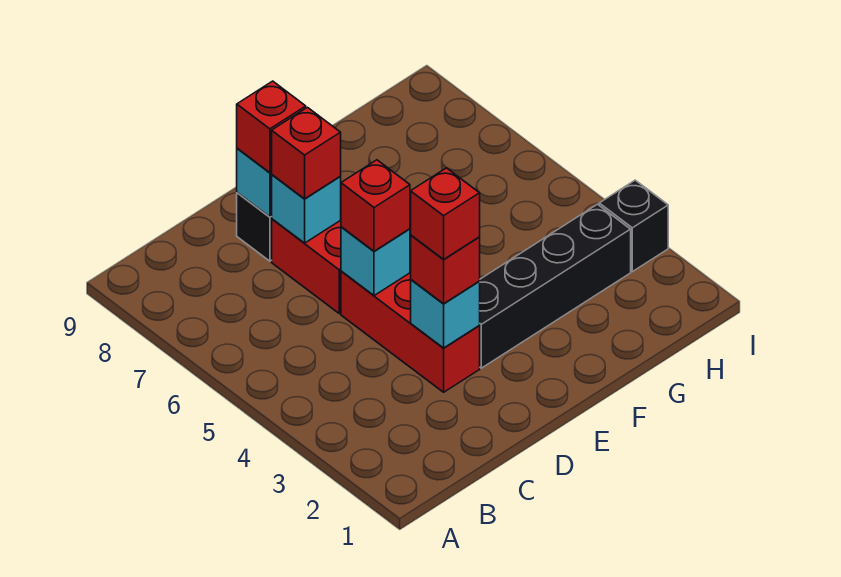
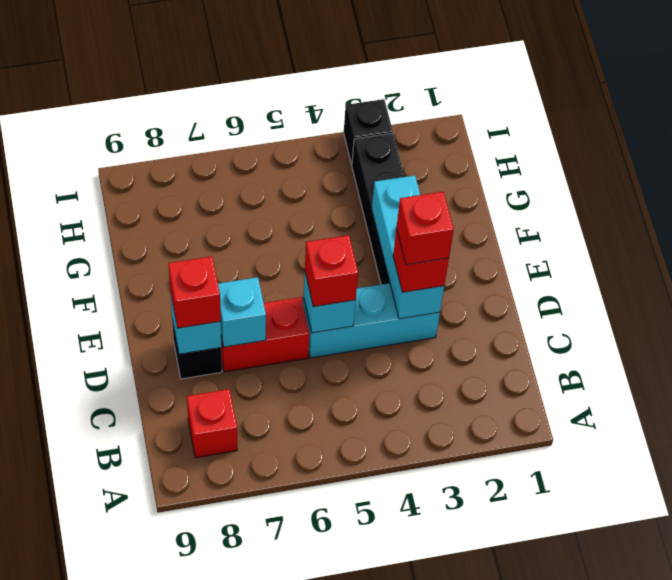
red brick D3:D5 level 1 -> cyan brick D3:D5 level 1
cyan brick D3 level 2 -> cyan brick D3:F3 level 2
red brick D7 level 3 -> red brick B8 level 1

